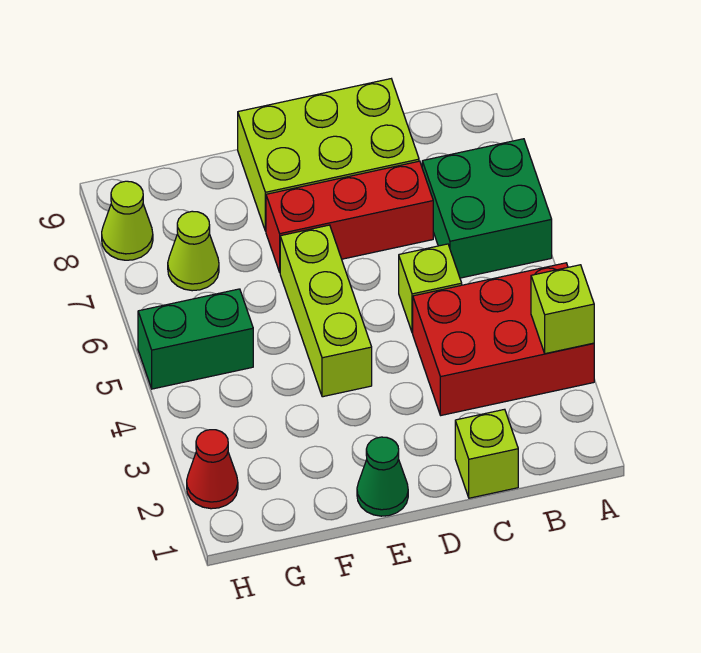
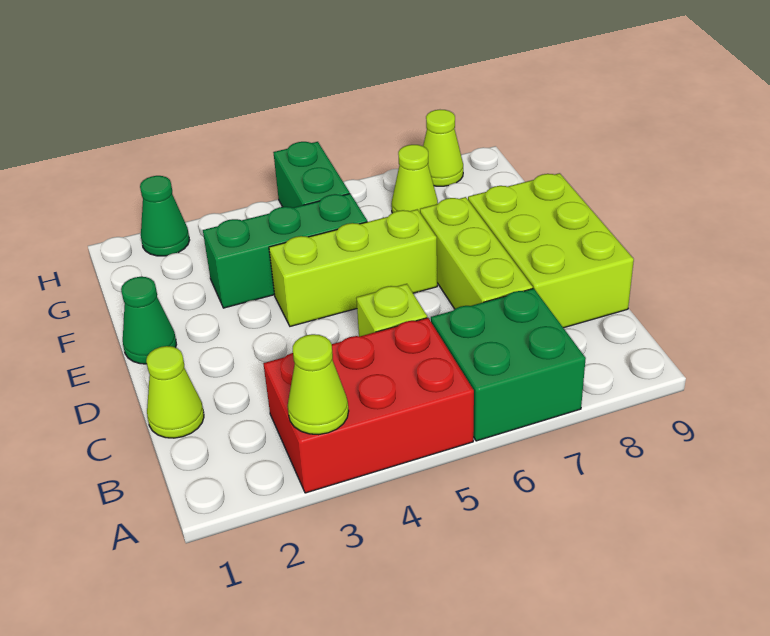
red brick A3:C4 level 1 -> red brick A3:B5 level 1
lime brick A3 level 2 -> lime cone A3 level 2
lime brick C1 level 1 -> lime cone C1 level 1
red brick C7:E7 level 1 -> lime brick C7:E7 level 1
none -> green brick F3:F5 level 1
red cone H2 level 1 -> green cone H2 level 1

